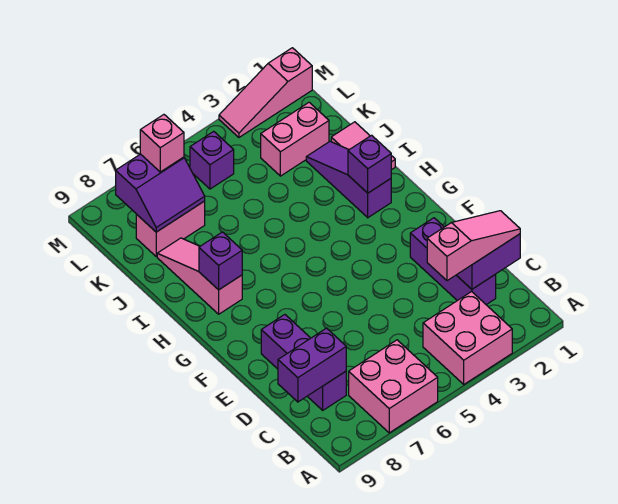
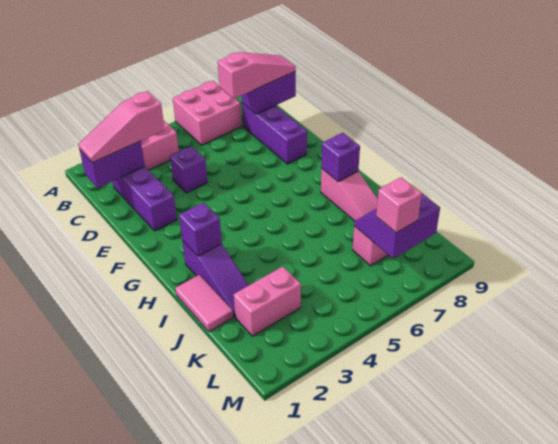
purple brick L5 level 1 -> purple brick D4 level 1
pink slope M1:M3 level 1 top 1 -> pink slope C7:C9 level 3 top 7

